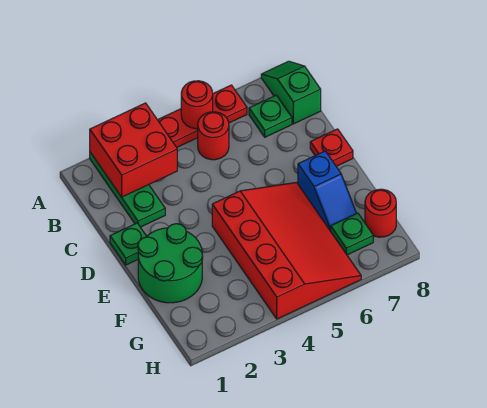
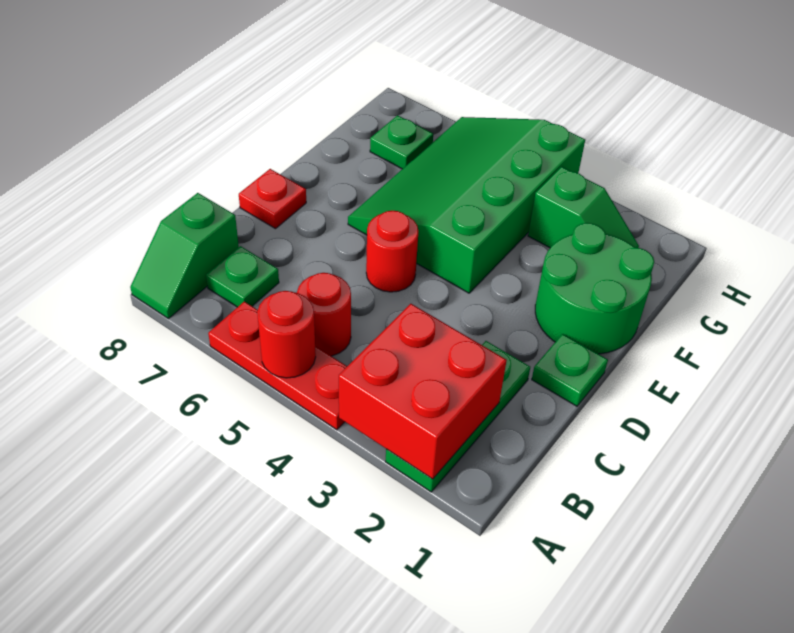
red slope E4:H6 level 1 top 4 -> green slope E4:H6 level 1 top 4
blue slope E7:F7 level 1 top E -> none
none -> green slope G2:G3 level 1 top 3
red round brick G8 level 1 -> red round brick D5 level 1

